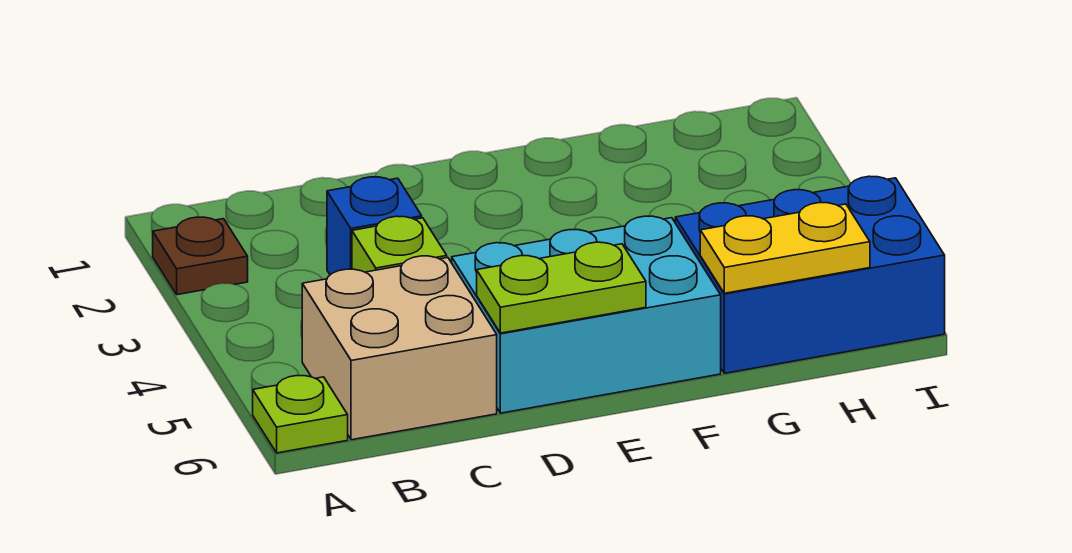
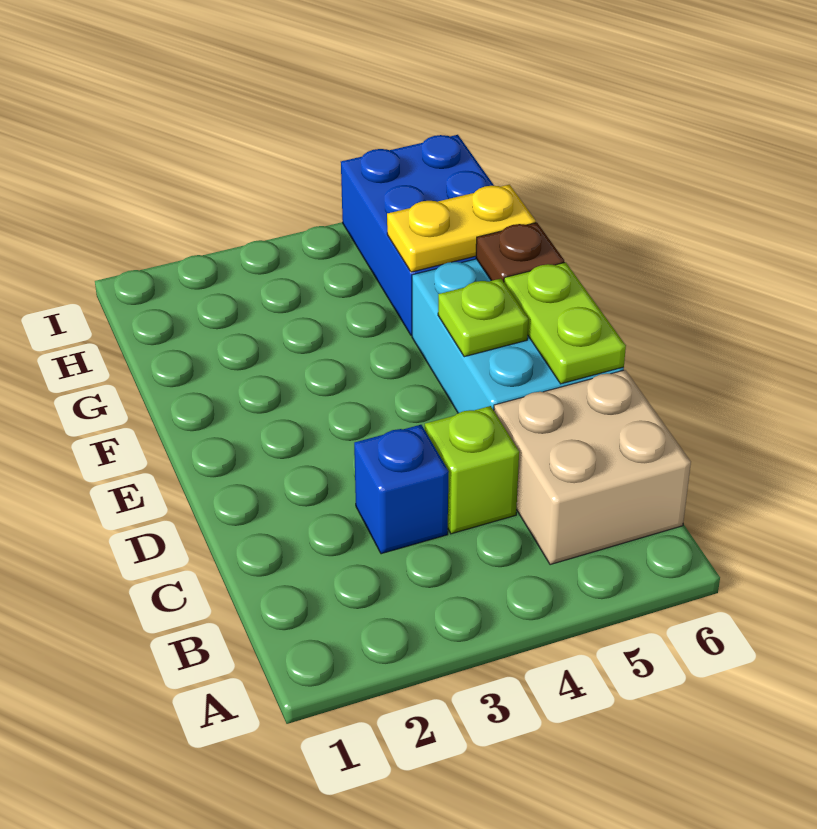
brown plate A2 level 1 -> brown plate F6 level 2
lime plate A6 level 1 -> lime plate E5 level 2
yellow plate G6:H6 level 2 -> yellow plate G5:G6 level 2

